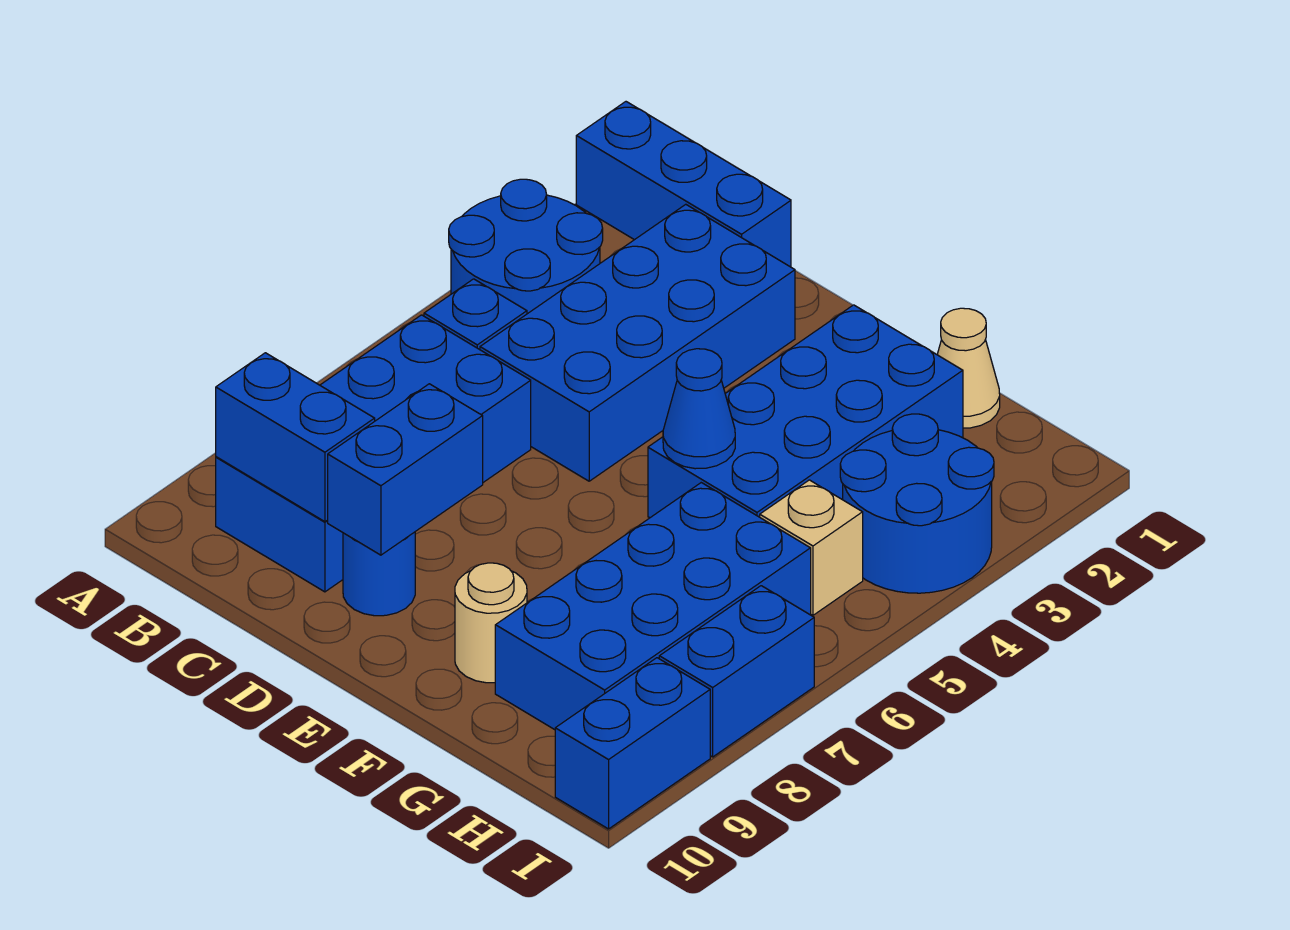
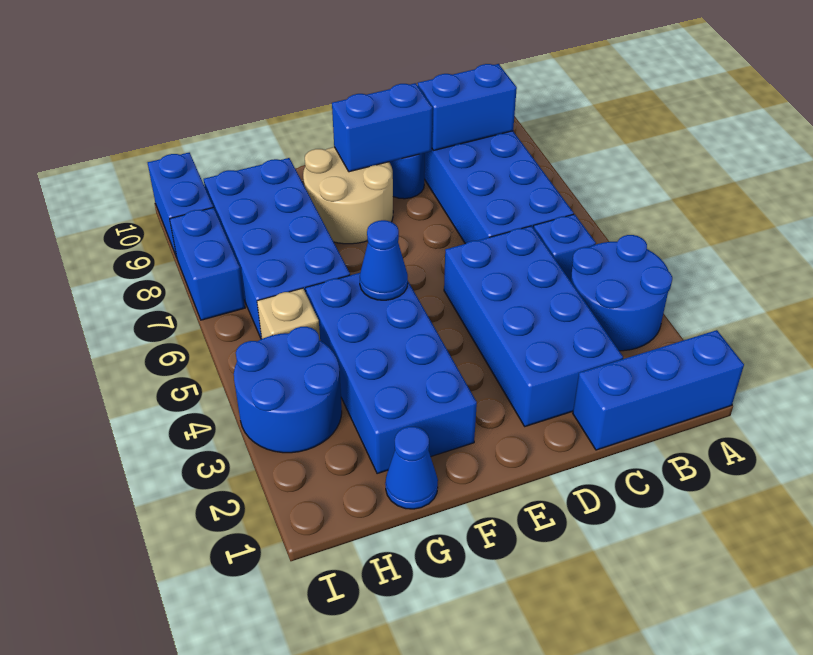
blue brick D8:D9 level 2 -> blue brick D9:E9 level 2
tan round brick F9 level 1 -> tan round brick E8:F9 level 1
tan cone G1 level 1 -> blue cone G1 level 1

